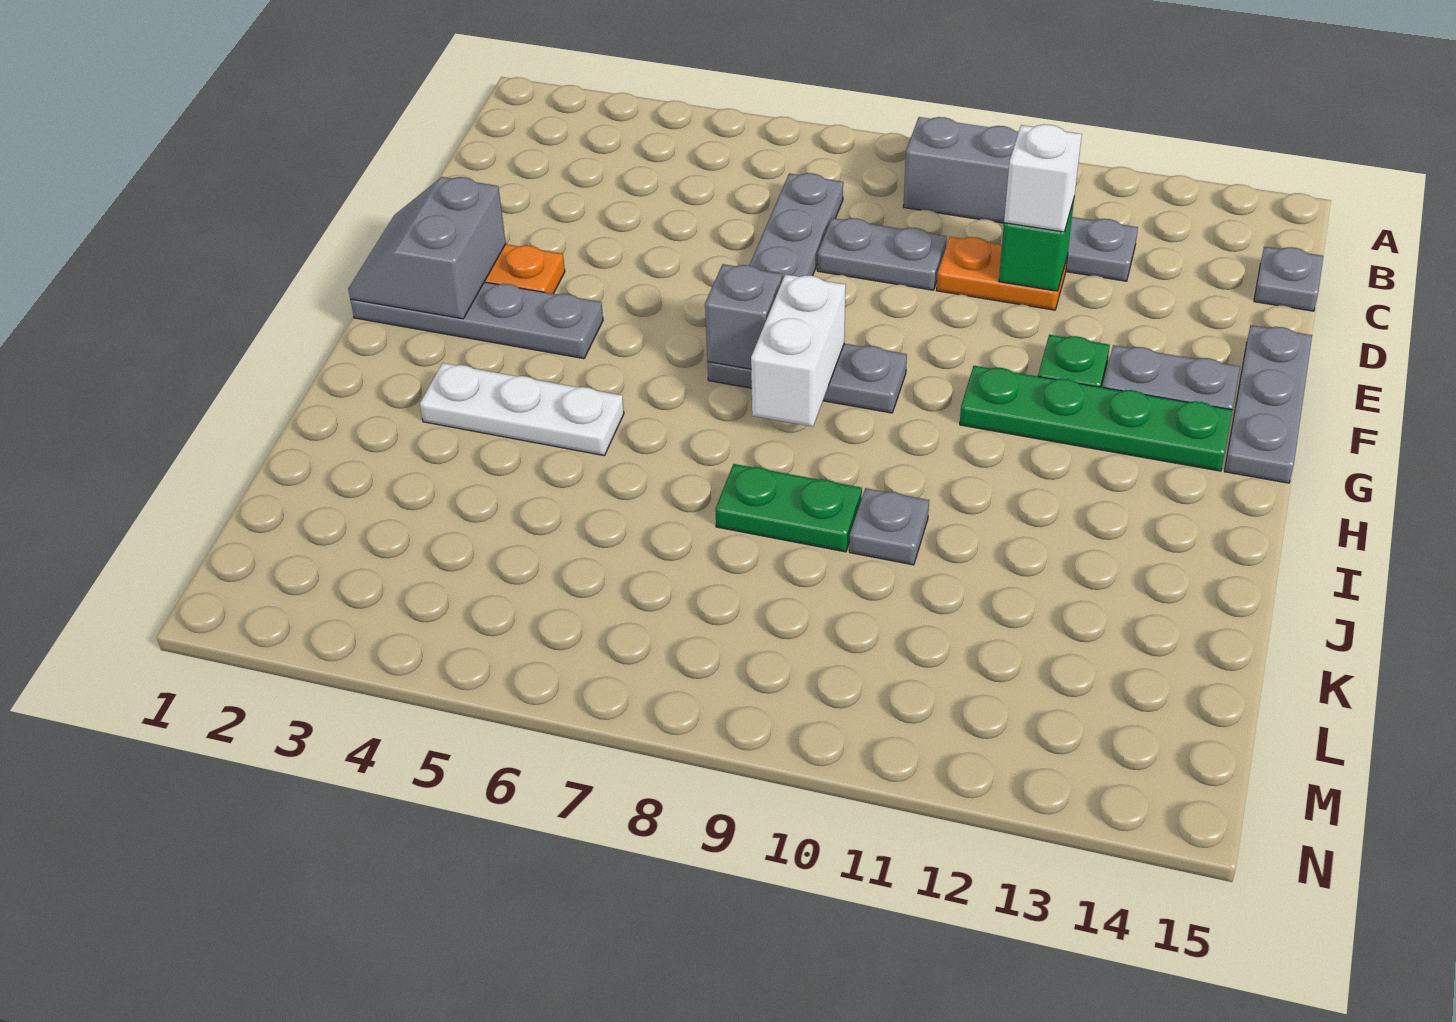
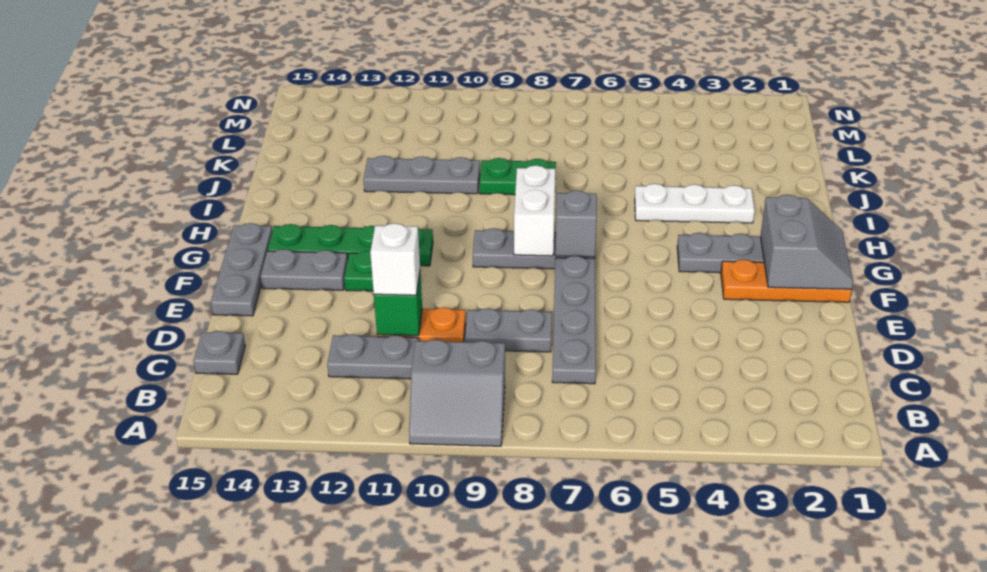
grey plate J10 level 1 -> grey plate J10:J12 level 1

